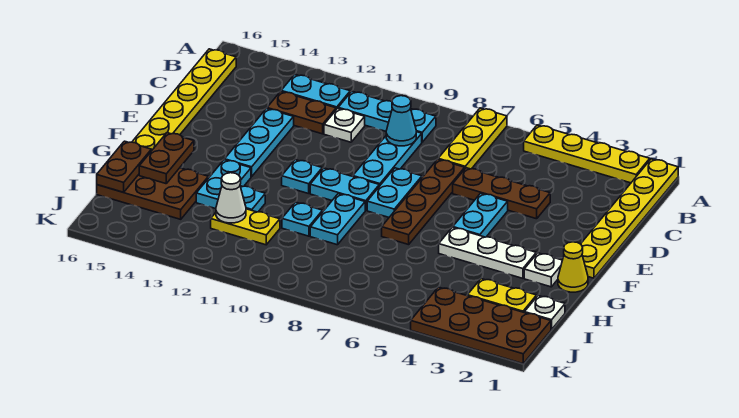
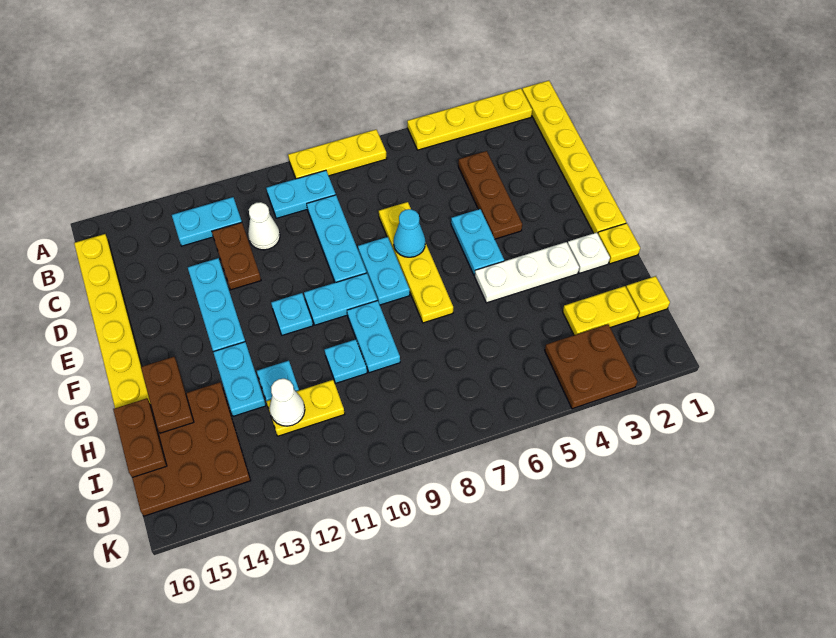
yellow plate A7:C7 level 1 -> yellow plate A7:A9 level 1
cyan plate B9:B11 level 1 -> cyan plate B9:B10 level 1
cyan cone C9 level 2 -> cyan cone E7 level 2
white plate C11 level 1 -> white cone C11 level 1
brown plate C12:C13 level 1 -> brown plate C12:D12 level 1
brown plate D4:D6 level 1 -> brown plate C4:E4 level 1
brown plate D7:G7 level 1 -> yellow plate D7:G7 level 1
yellow cone G1 level 1 -> yellow plate G1 level 1
brown plate H14:I16 level 1 -> brown plate H14:J16 level 1
white plate I1 level 1 -> yellow plate I1 level 1
brown plate J1:K4 level 1 -> brown plate J3:K4 level 1

